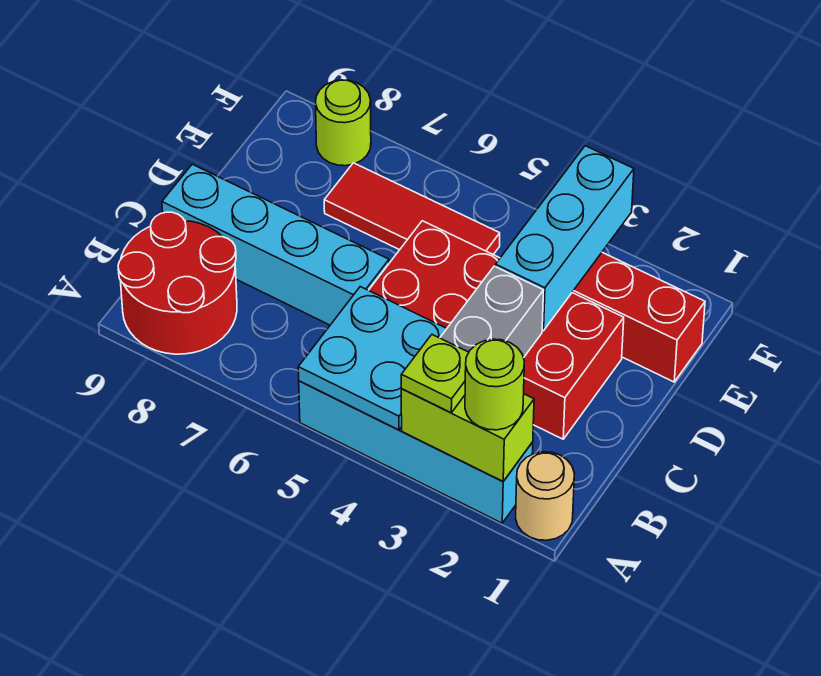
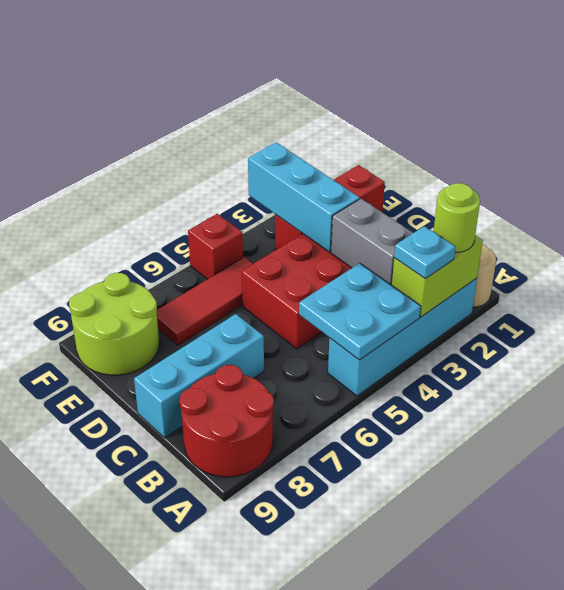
lime plate A3 level 3 -> cyan plate A3 level 3
cyan brick C6:C9 level 1 -> cyan brick C7:C9 level 1
none -> red brick F5 level 1
lime round brick F8 level 1 -> lime round brick E8:F9 level 1

